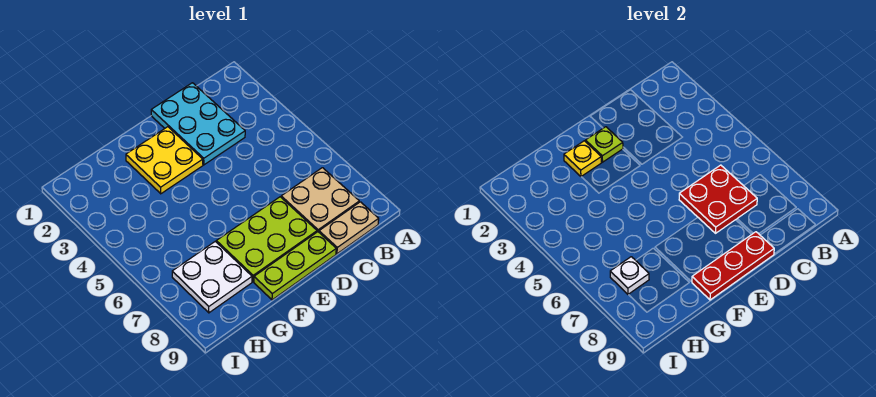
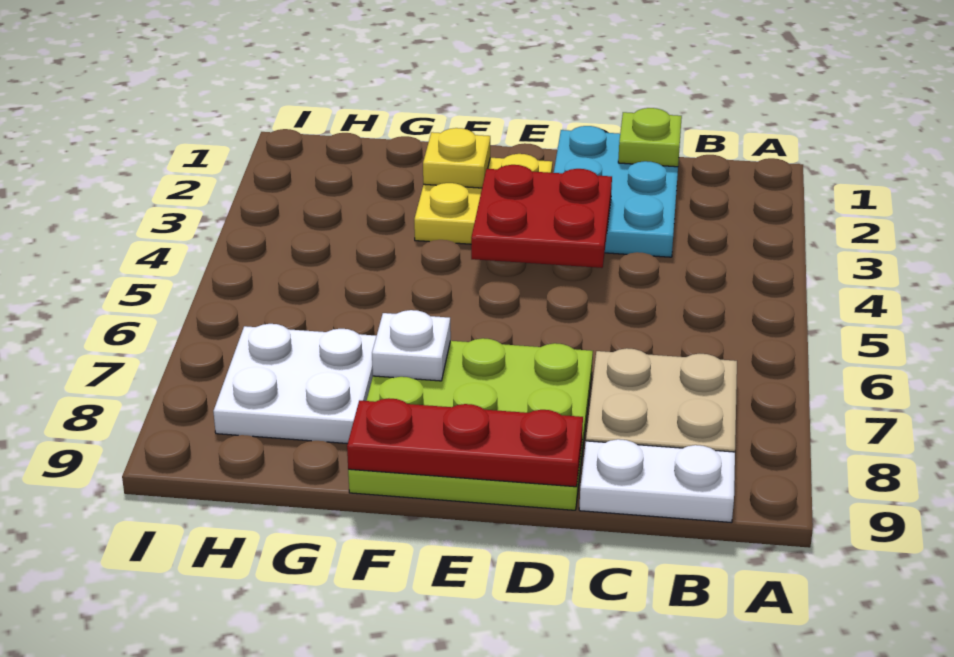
tan plate B9:C9 level 1 -> white plate B9:C9 level 1
red plate C6:D7 level 2 -> red plate D3:E4 level 2
lime plate E2 level 2 -> lime plate C1 level 2
white plate H7 level 2 -> white plate F7 level 2

